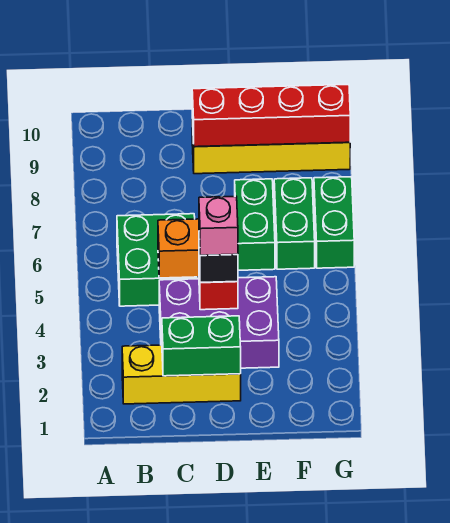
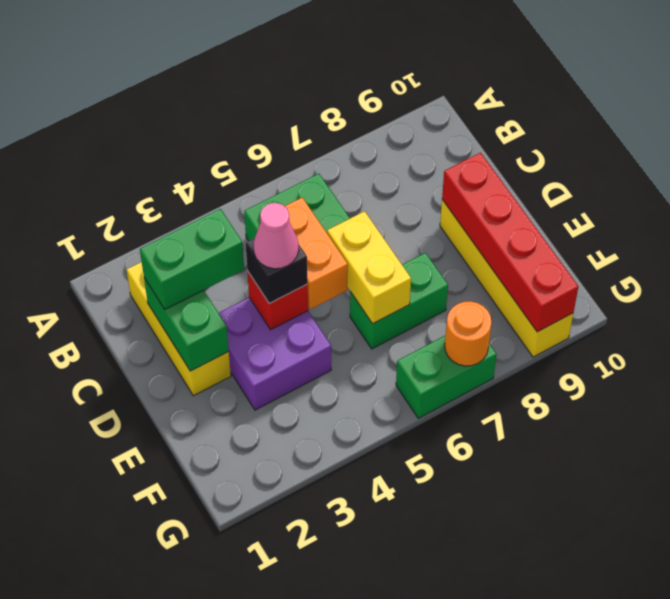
purple brick C3:E4 level 1 -> purple brick D3:E4 level 1
pink brick D4 level 4 -> pink cone D4 level 4
none -> yellow brick D6:E6 level 2
green brick F6:F7 level 1 -> green brick C2:C3 level 3
none -> orange round brick G7 level 2

